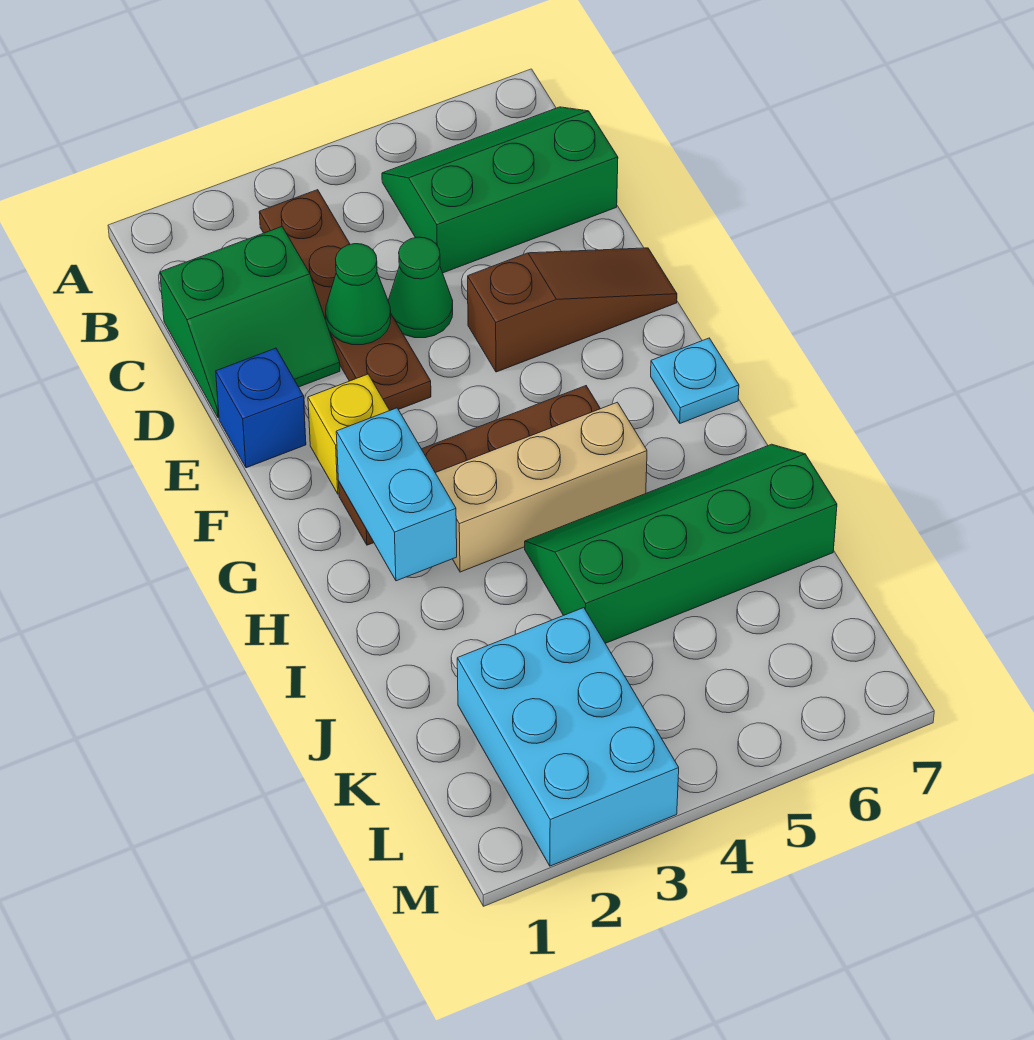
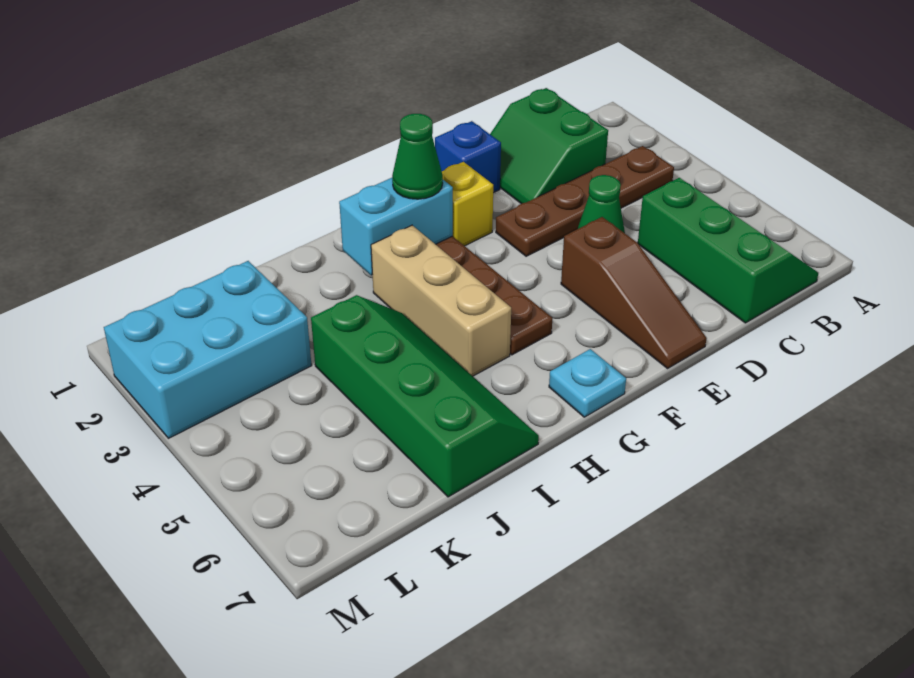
green cone D3 level 2 -> green cone G2 level 3

